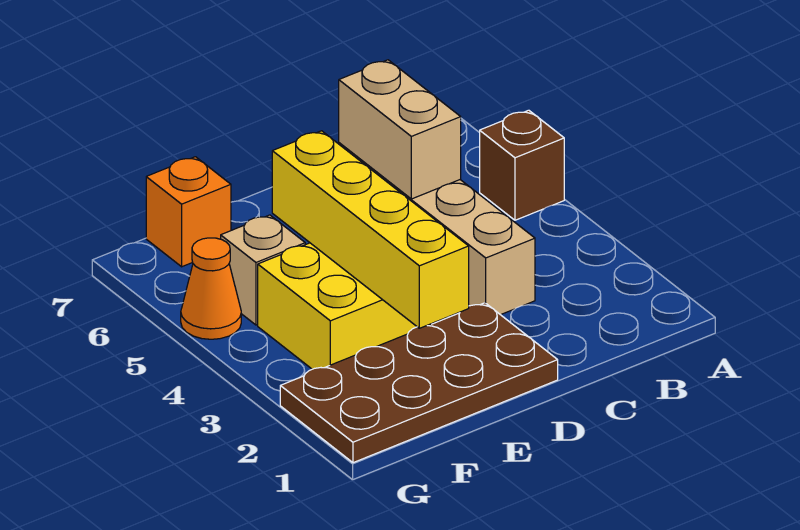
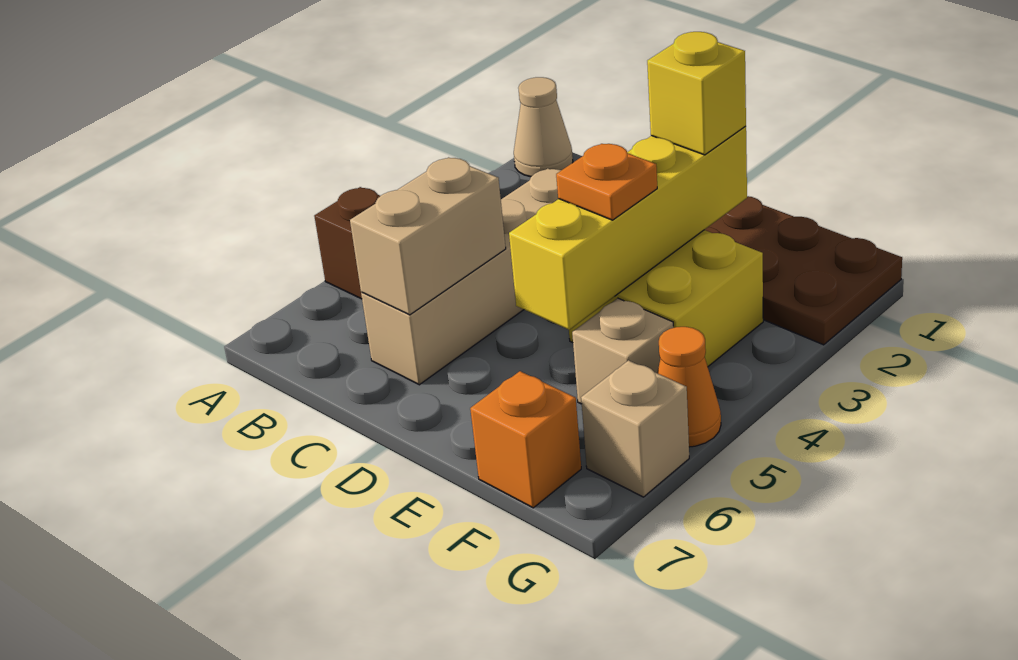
none -> tan cone A1 level 1
none -> yellow brick E2 level 3
none -> orange plate E4 level 3
none -> tan brick G6 level 1

